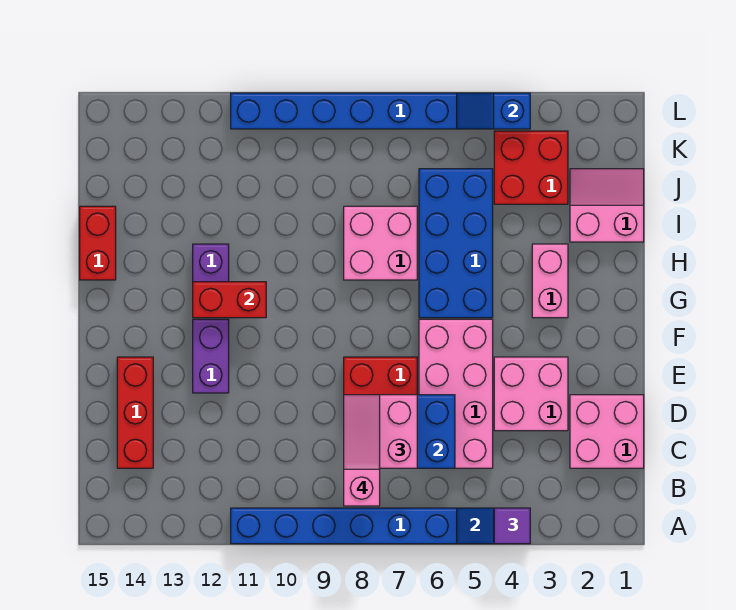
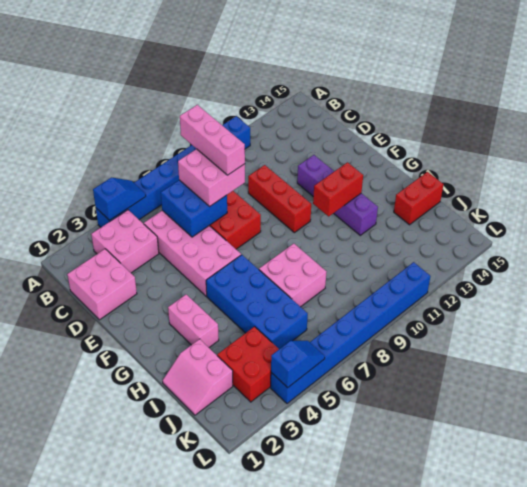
purple tile A4 level 3 -> none
pink slope B8:D8 level 4 top B -> pink brick B8:D8 level 4
red brick C14:E14 level 1 -> red brick D10:F10 level 1
pink brick D3:E4 level 1 -> pink brick B3:C4 level 1
red brick H15:I15 level 1 -> red brick I14:I15 level 1
pink slope I1:J2 level 1 top I -> pink slope I1:J2 level 1 top 2

